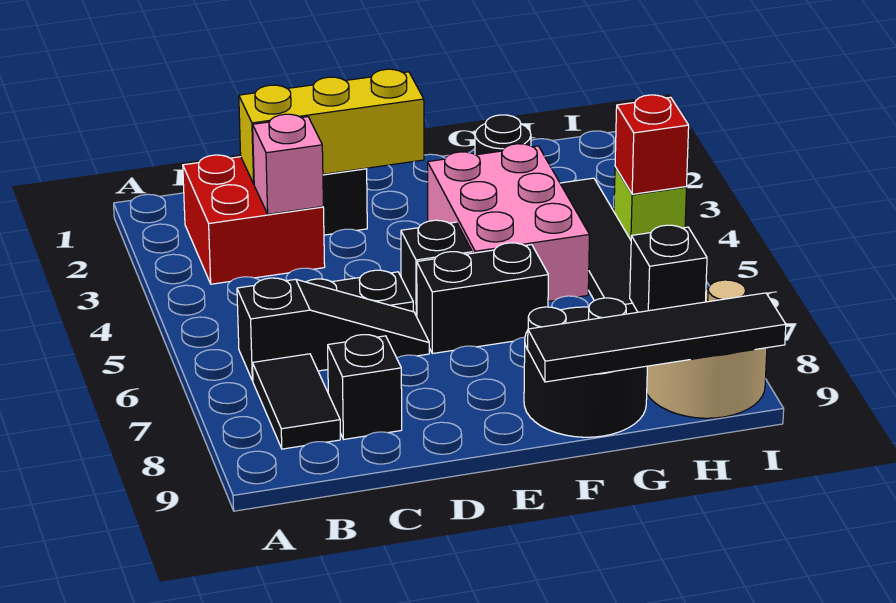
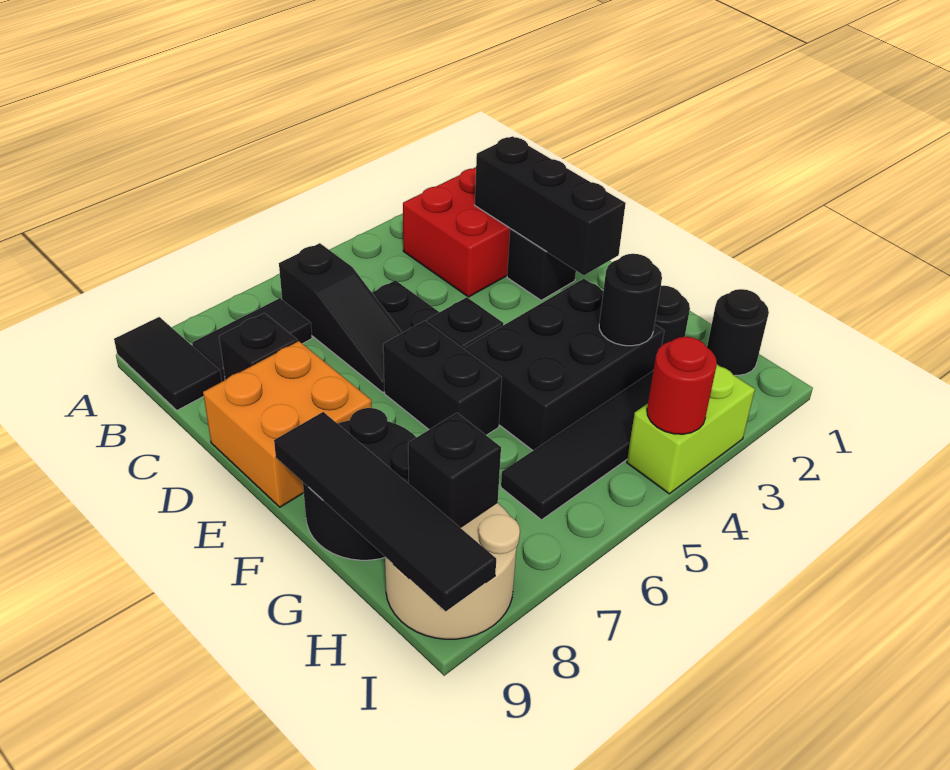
none -> black tile A9:B9 level 1
yellow brick C2:E2 level 2 -> black brick C2:E2 level 2
pink brick C3 level 2 -> none
none -> orange brick D8:E9 level 1
pink brick F3:G5 level 1 -> black brick F3:G5 level 1
none -> black round brick G3 level 2
none -> black round brick H1 level 1
lime brick I4 level 1 -> lime brick I3:I4 level 1
red brick I4 level 2 -> red round brick I4 level 2

